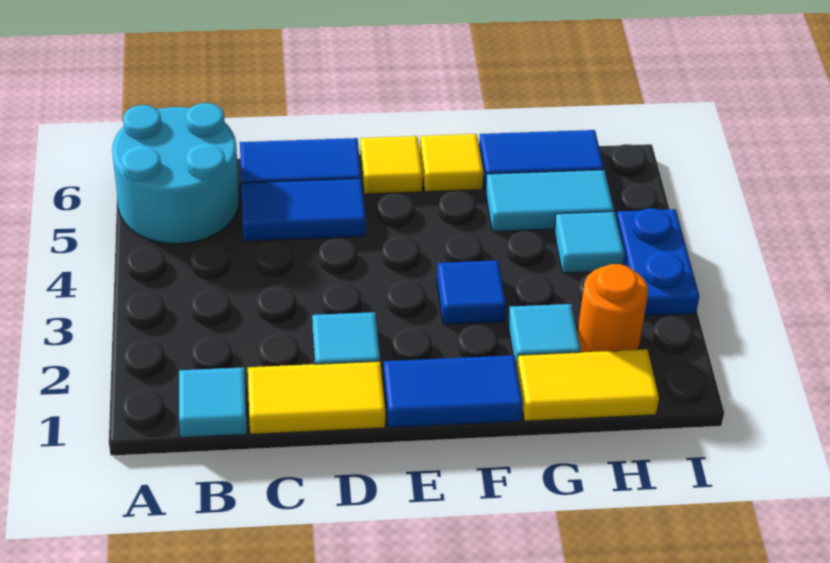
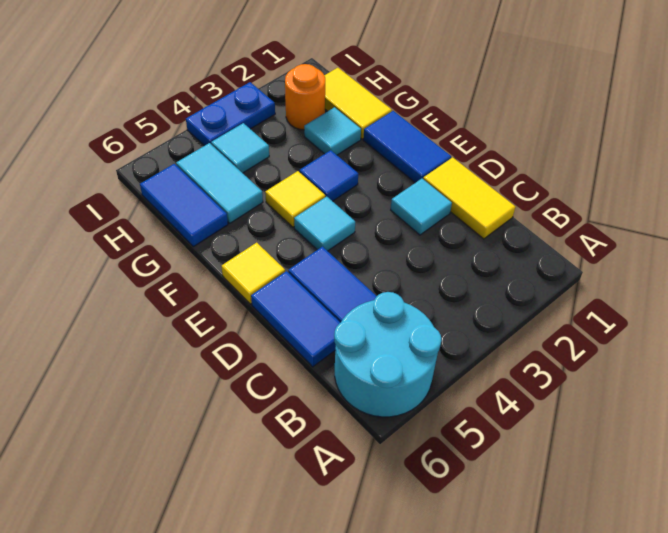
cyan tile B1 level 1 -> cyan tile E4 level 1
yellow tile F6 level 1 -> yellow tile F4 level 1

